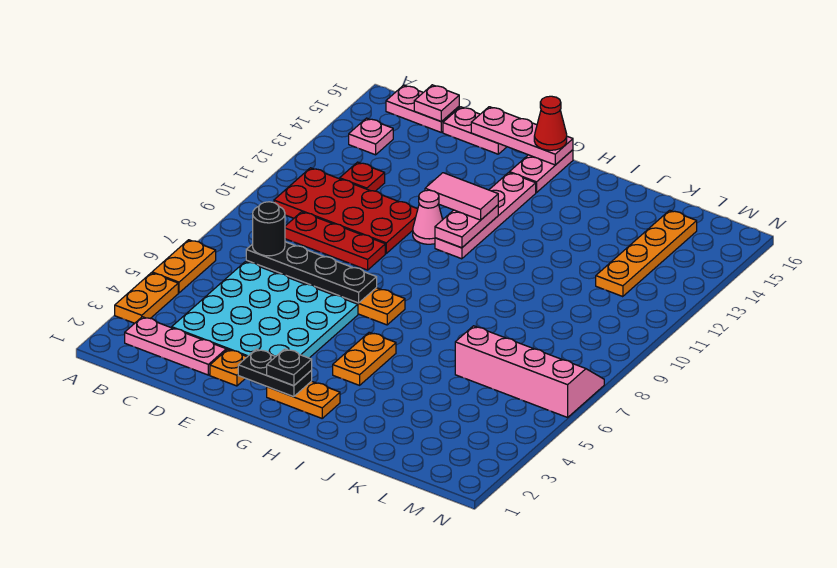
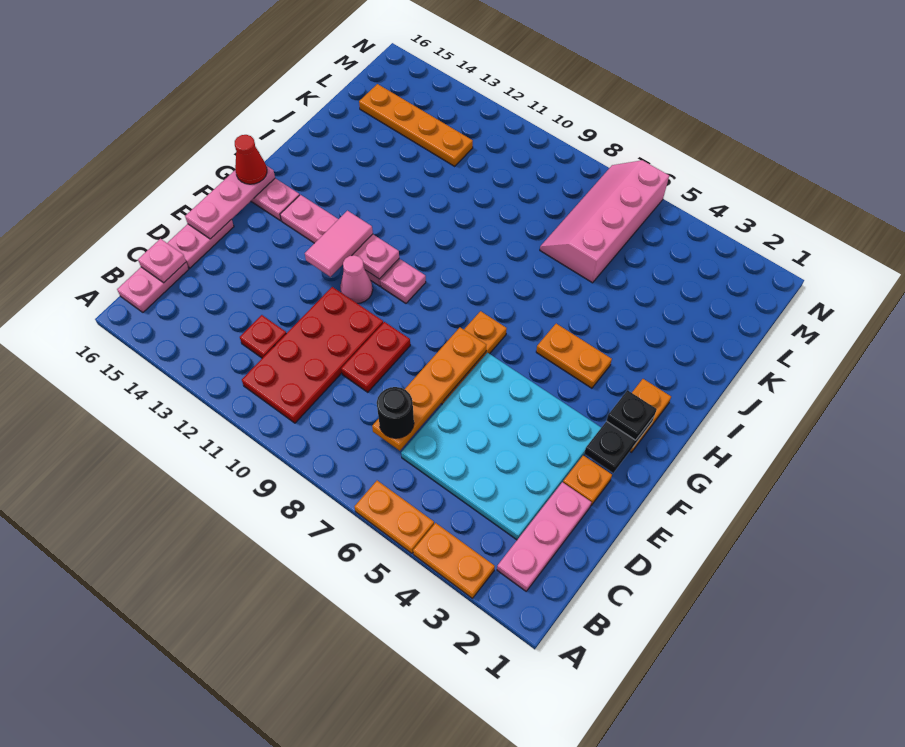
pink plate B14 level 1 -> pink plate G10 level 1
black plate C7:F7 level 2 -> orange plate C7:F7 level 2
red plate C9:E9 level 1 -> red plate D9:E9 level 1

